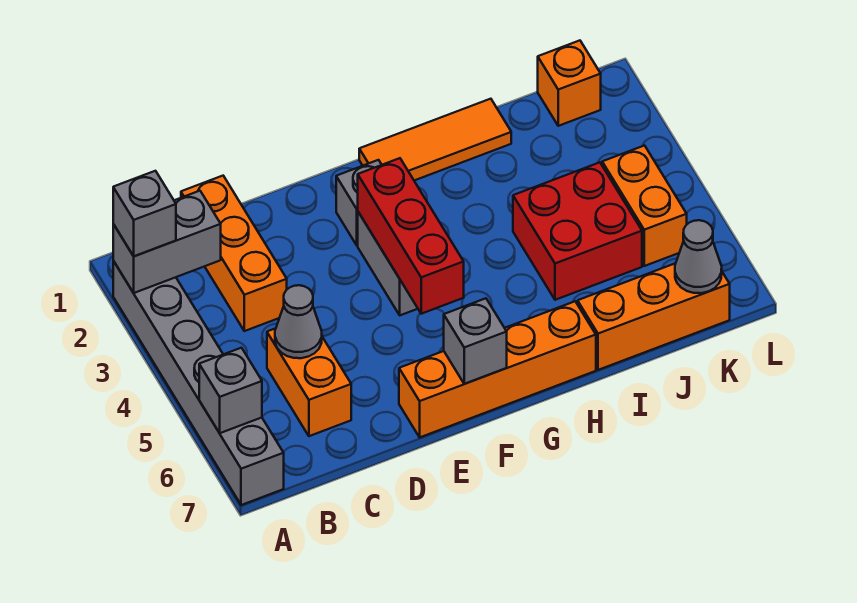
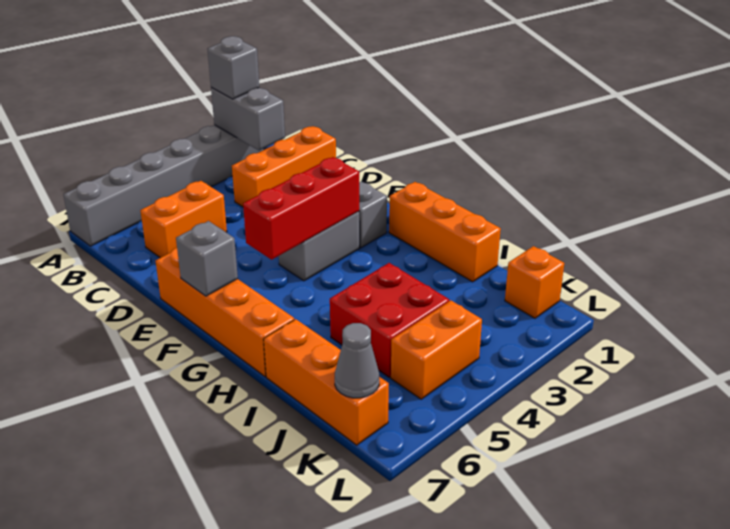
grey brick A6 level 2 -> none
grey cone C5 level 2 -> none
orange tile G1:I1 level 1 -> orange brick G1:I1 level 1

